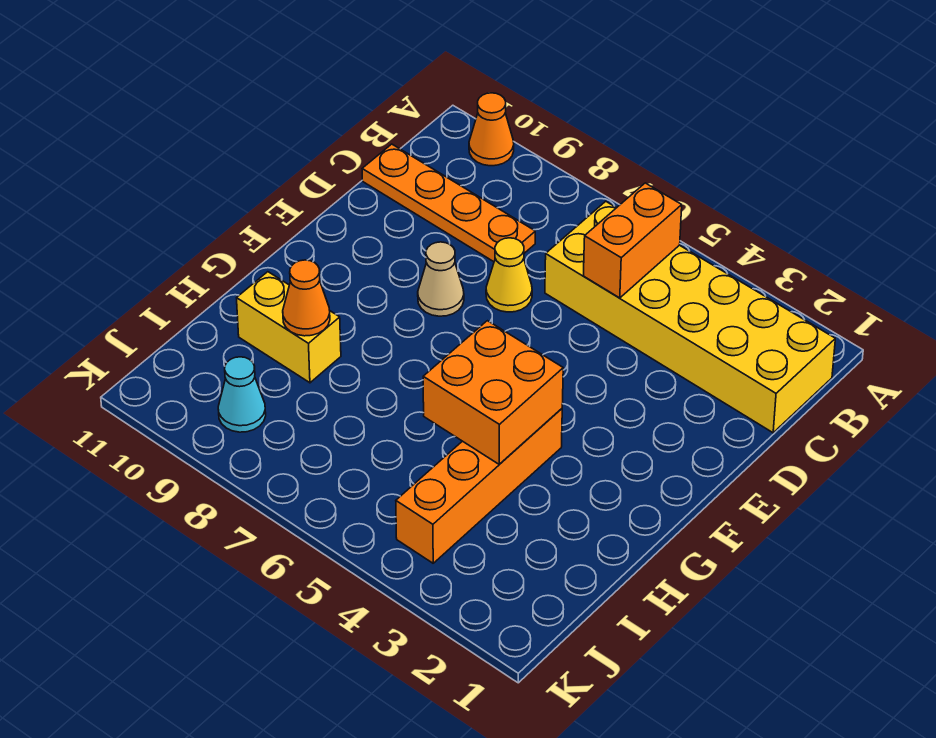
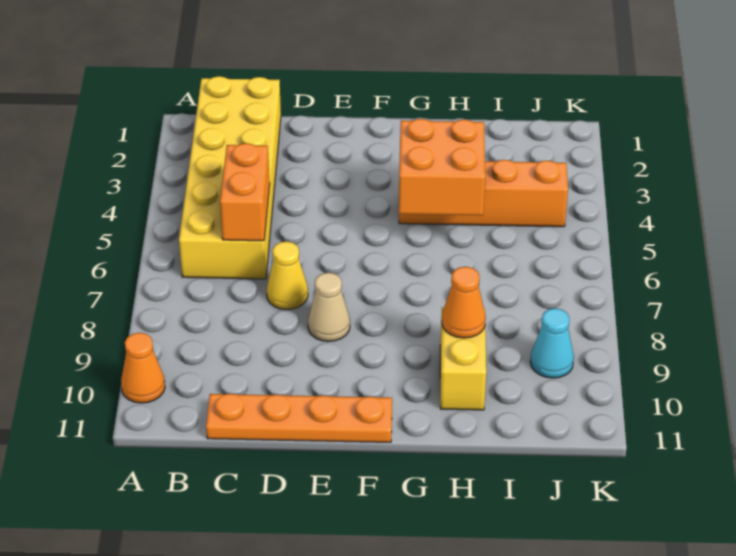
orange brick B5:C5 level 2 -> orange brick C5:C6 level 2
orange plate C8:C11 level 1 -> orange plate C11:F11 level 1

